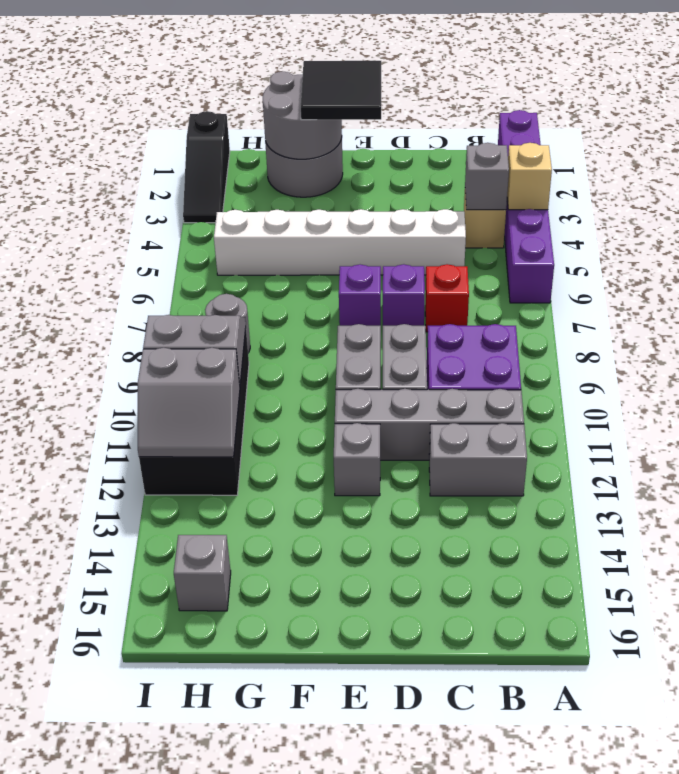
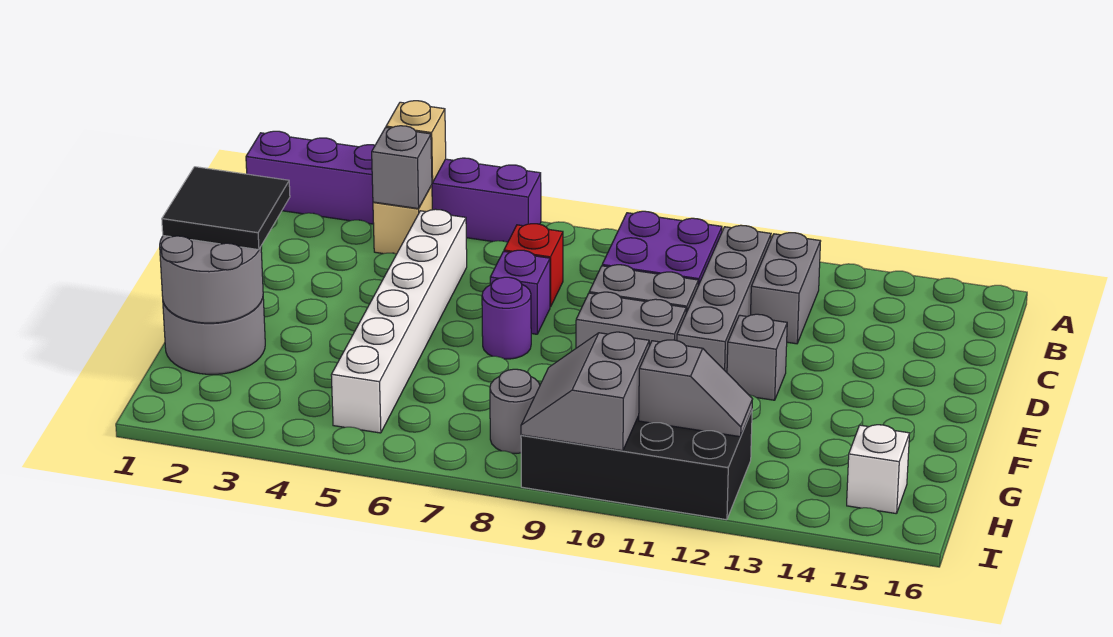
purple brick E7 level 1 -> purple round brick E7 level 1
grey slope H11:I12 level 2 top 11 -> grey slope H11:H12 level 2 top 11
grey brick H15 level 1 -> white brick H15 level 1
black slope I1:I3 level 1 top 1 -> none

